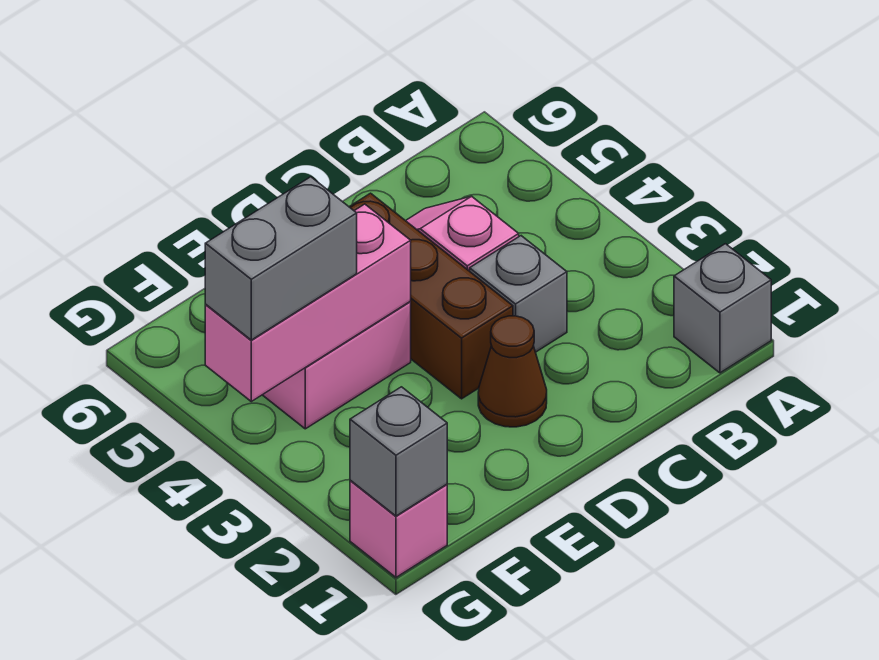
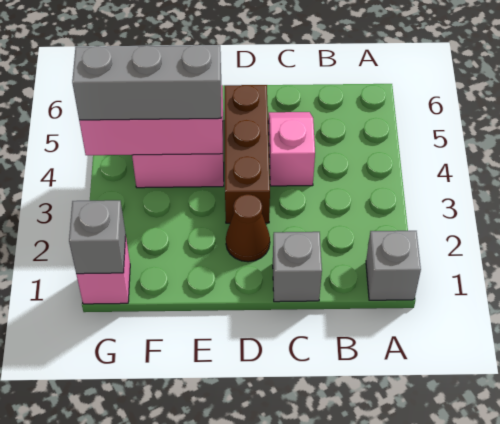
grey brick C3 level 1 -> grey brick C1 level 1
grey brick F4:G4 level 3 -> grey brick E4:G4 level 3

